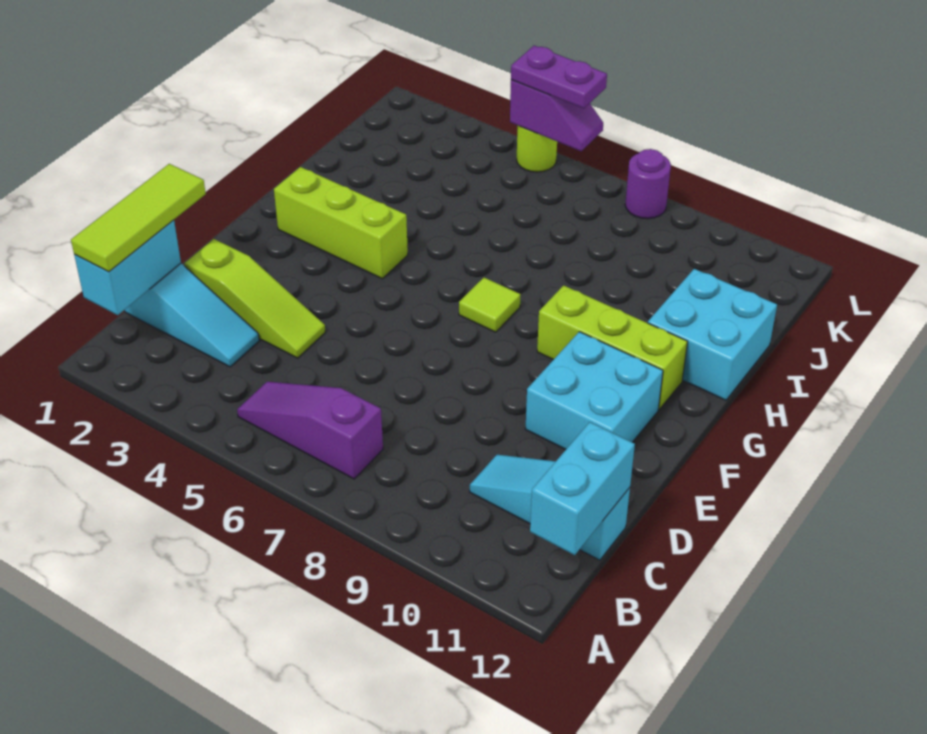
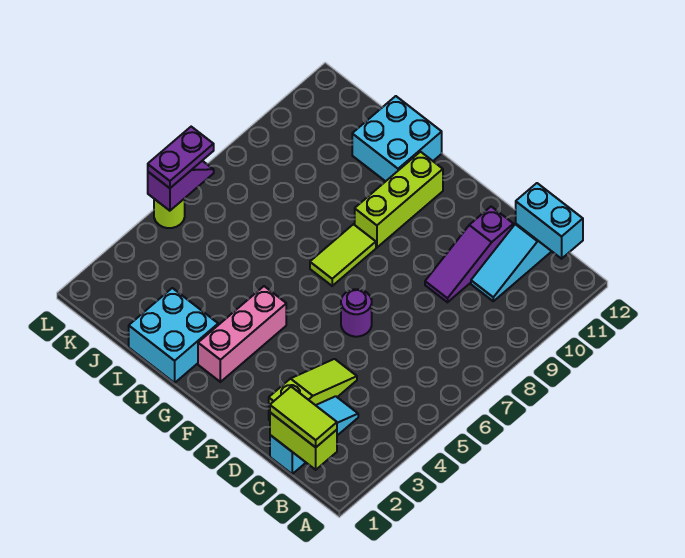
cyan brick B1:C1 level 2 -> lime brick B1:C1 level 2
lime tile B1:D1 level 3 -> lime tile B1:C1 level 3
purple slope B5:B7 level 1 top 7 -> purple slope D9:D11 level 1 top 11
cyan brick E10:F11 level 1 -> cyan brick H1:I2 level 1
lime brick G2:G4 level 1 -> pink brick G2:G4 level 1
lime tile G7 level 1 -> lime tile G7:G8 level 1
purple round brick L8 level 1 -> purple round brick E6 level 1

